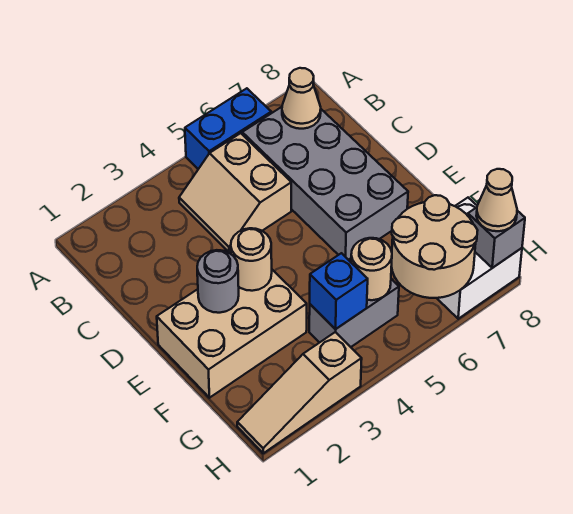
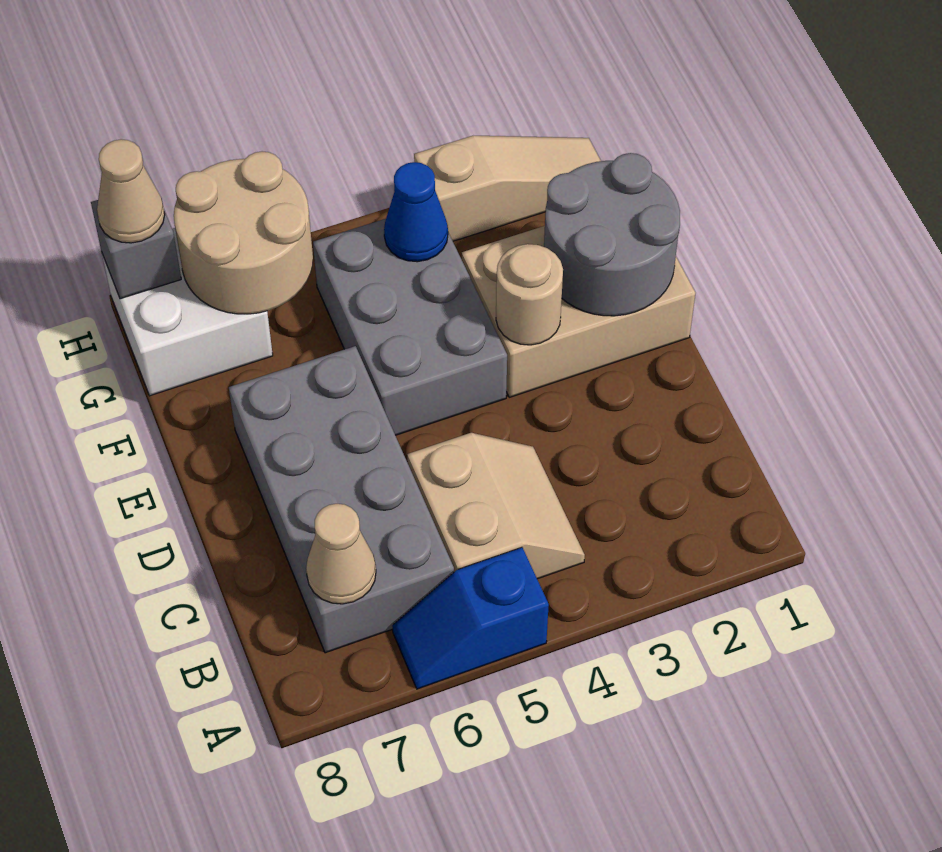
blue brick A5:A6 level 1 -> blue slope A5:A6 level 1 top 5
grey round brick E2 level 2 -> grey round brick E1:F2 level 2
grey brick G4:G5 level 1 -> grey brick E4:G5 level 1
blue brick G4 level 2 -> blue cone G4 level 2
tan round brick G5 level 2 -> none

